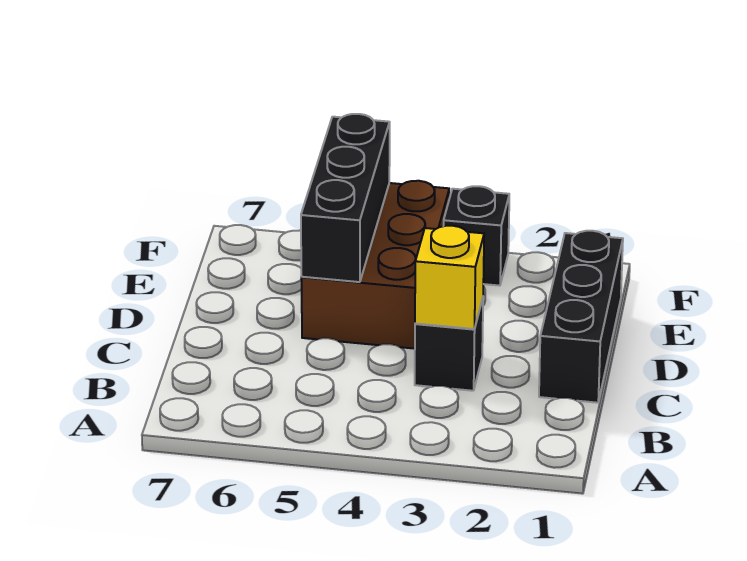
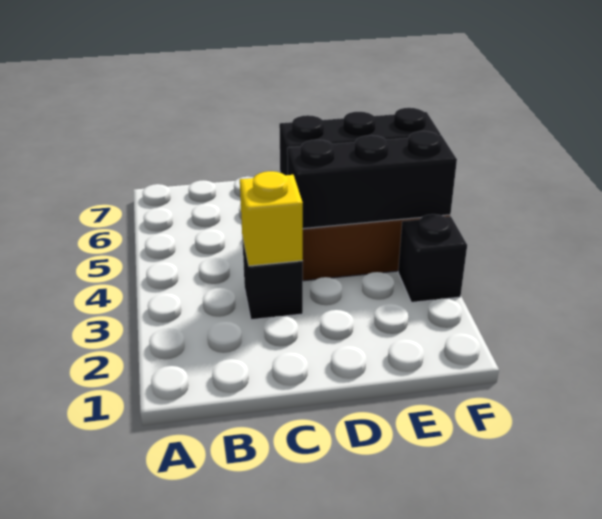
black brick C1:E1 level 1 -> black brick D4:F4 level 2

